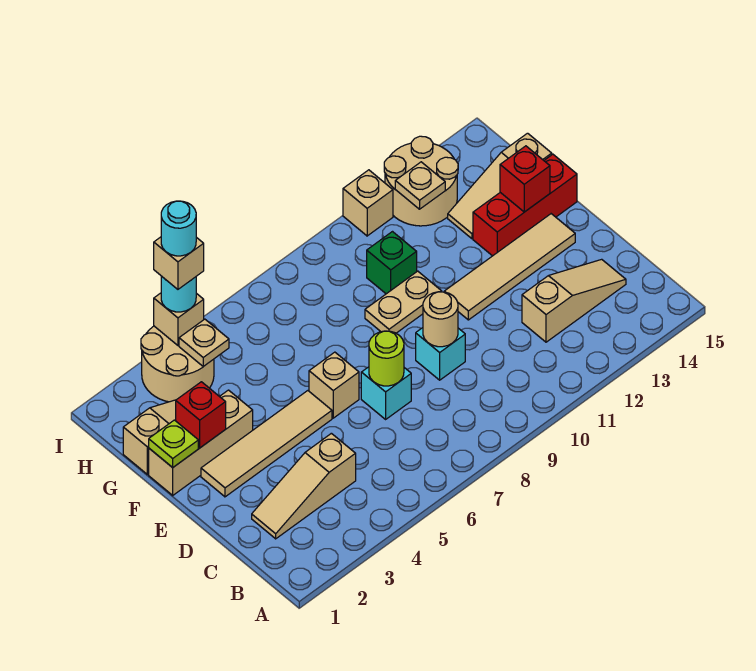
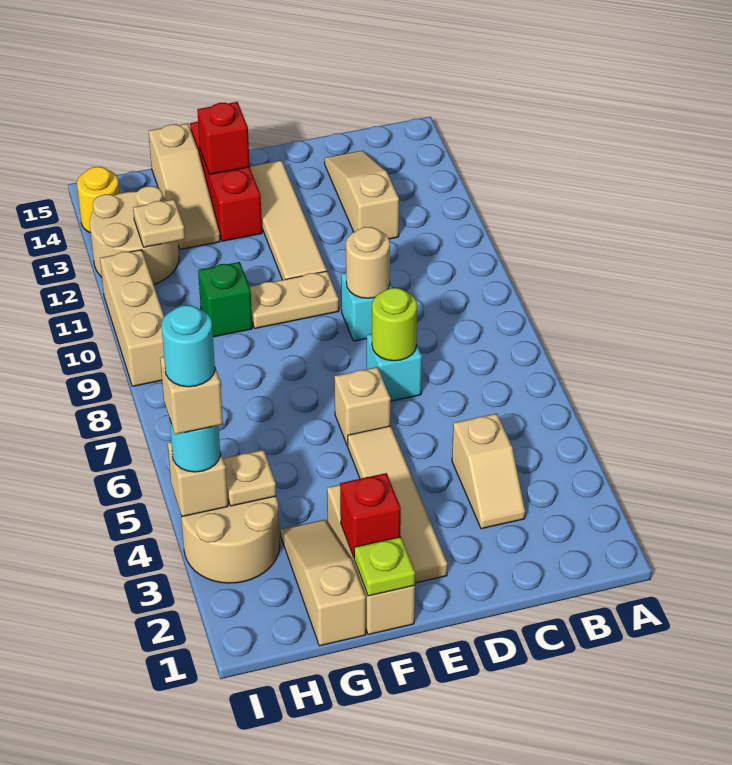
tan slope C2:C4 level 1 top 4 -> tan slope C3:C4 level 1 top 4
tan plate F9:F10 level 1 -> tan plate E10:F10 level 1
tan brick I11 level 1 -> tan brick I9:I11 level 1
none -> yellow round brick I14 level 1

